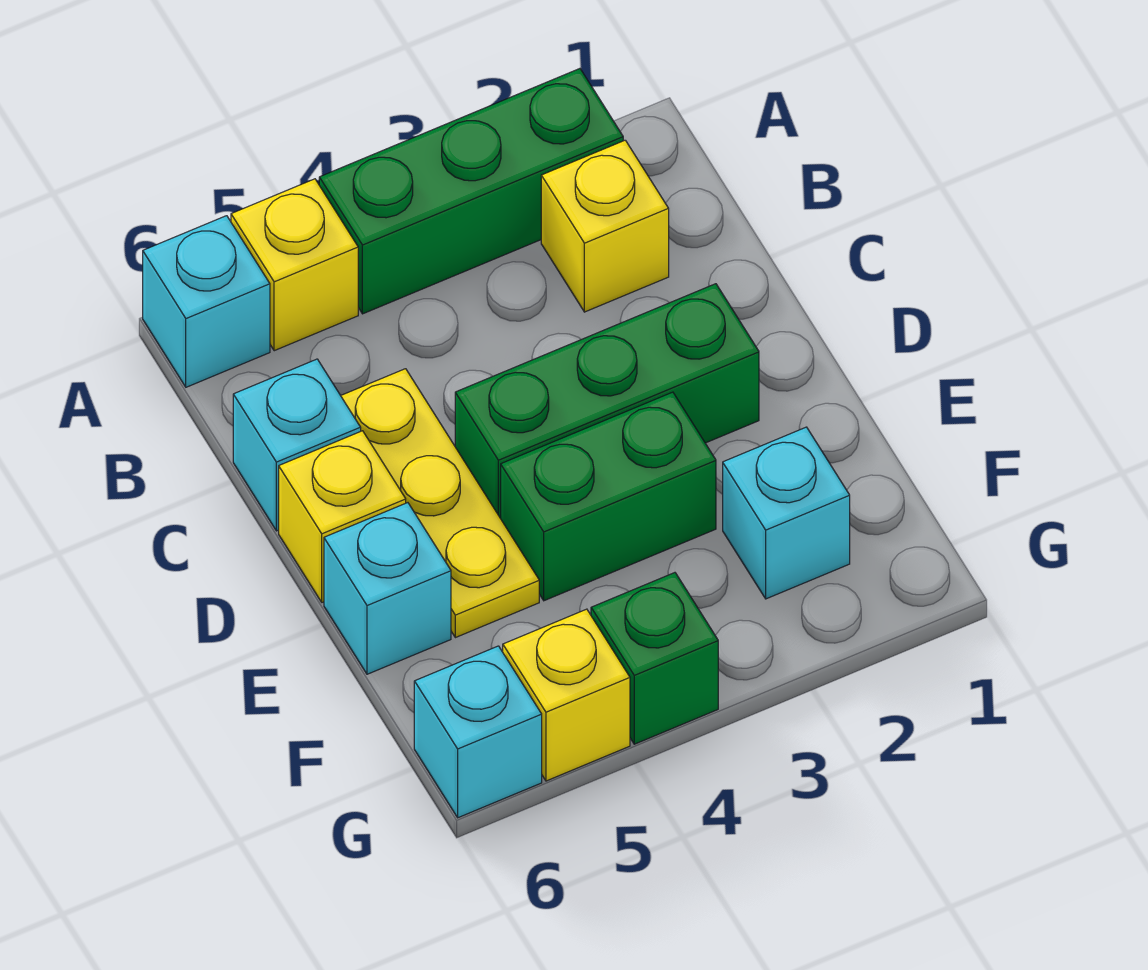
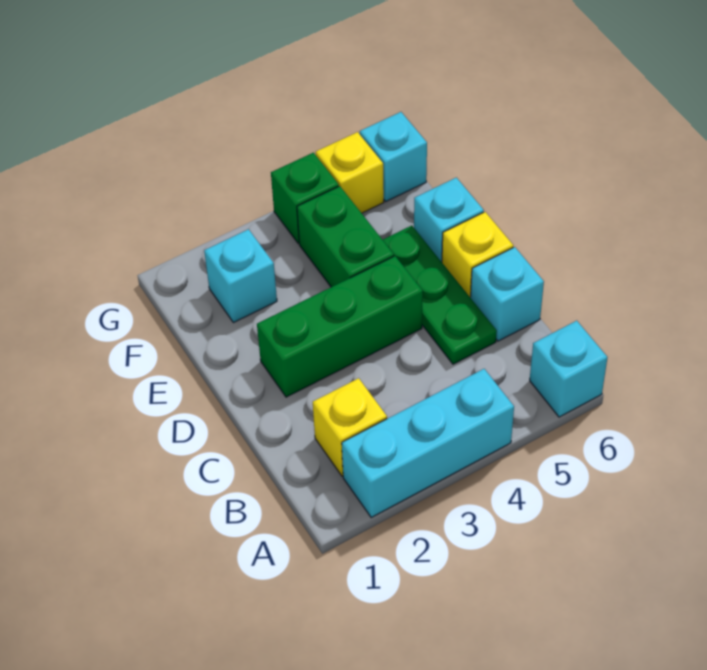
green brick A2:A4 level 1 -> cyan brick A2:A4 level 1
yellow brick A5 level 1 -> none
yellow plate C5:E5 level 1 -> green plate C5:E5 level 1
green brick E3:E4 level 1 -> green brick E4:F4 level 1

